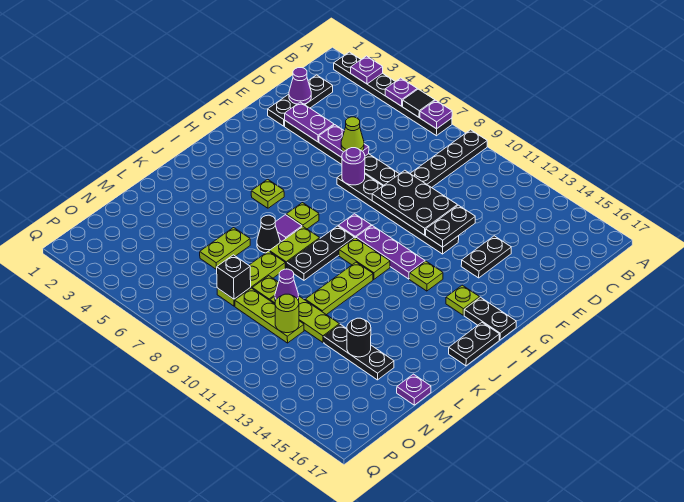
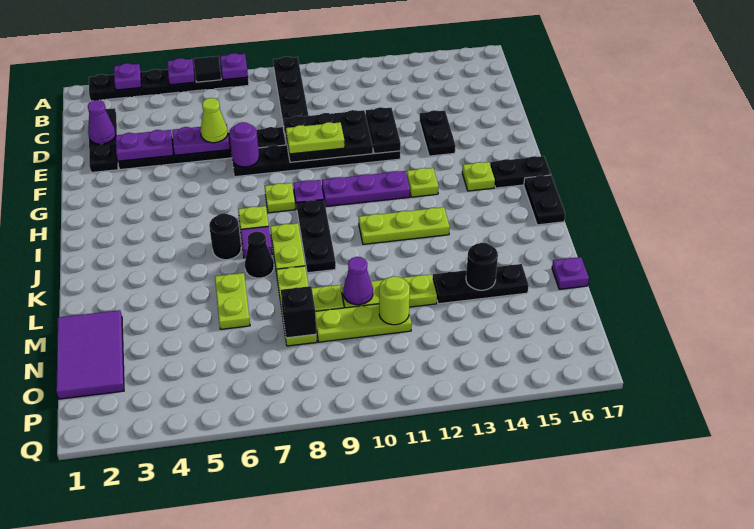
lime plate I5 level 1 -> lime plate H8 level 1
lime plate I10:I11 level 1 -> lime plate F9:F10 level 3
none -> black round brick J6 level 1
lime plate J11:L11 level 1 -> lime plate J11:J13 level 1
none -> purple tile M1:O2 level 1

